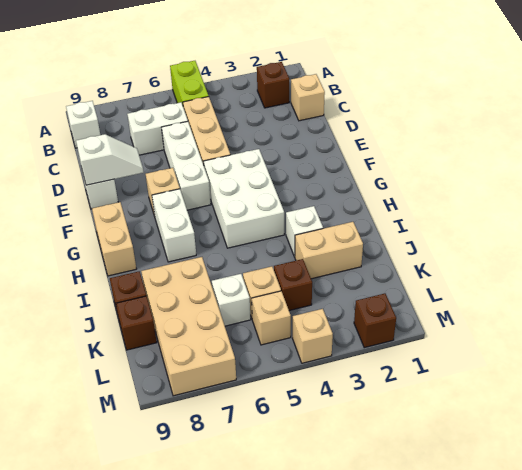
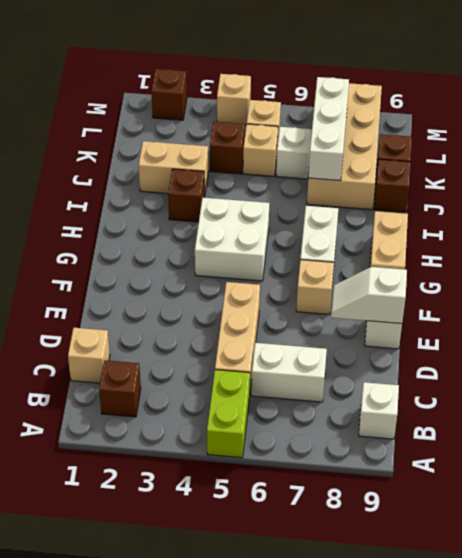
white brick D6:F6 level 1 -> white brick J7:L7 level 2
white brick F4:H5 level 1 -> white brick G4:H5 level 1
white brick I3 level 1 -> brown brick I3 level 1

